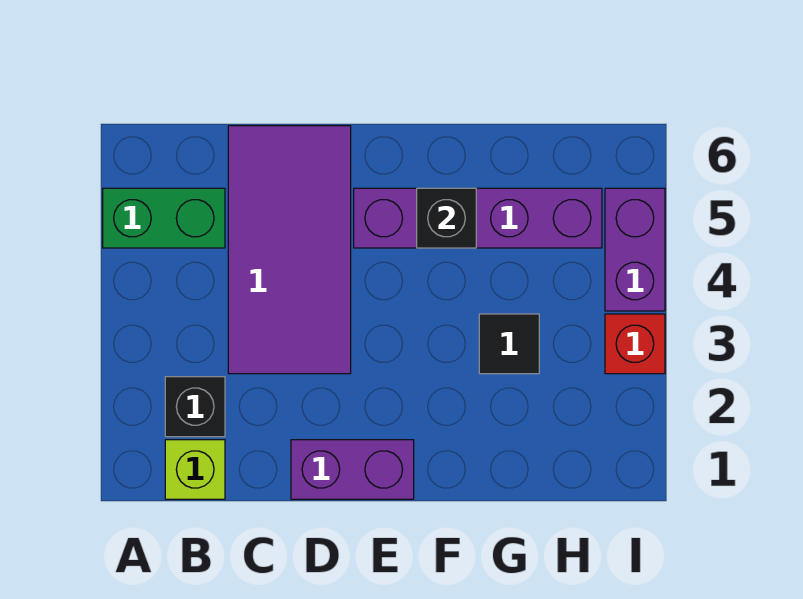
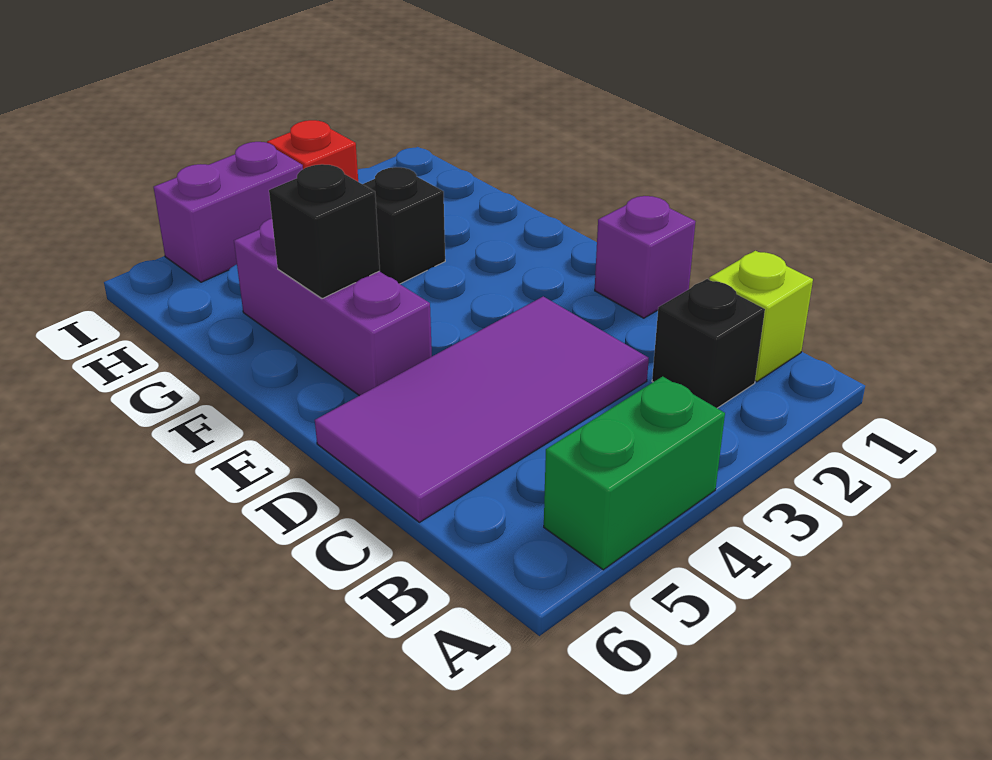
green brick A5:B5 level 1 -> green brick A4:A5 level 1
purple brick D1:E1 level 1 -> purple brick D1 level 1
purple brick E5:H5 level 1 -> purple brick E5:G5 level 1
black tile G3 level 1 -> black brick G3 level 1

